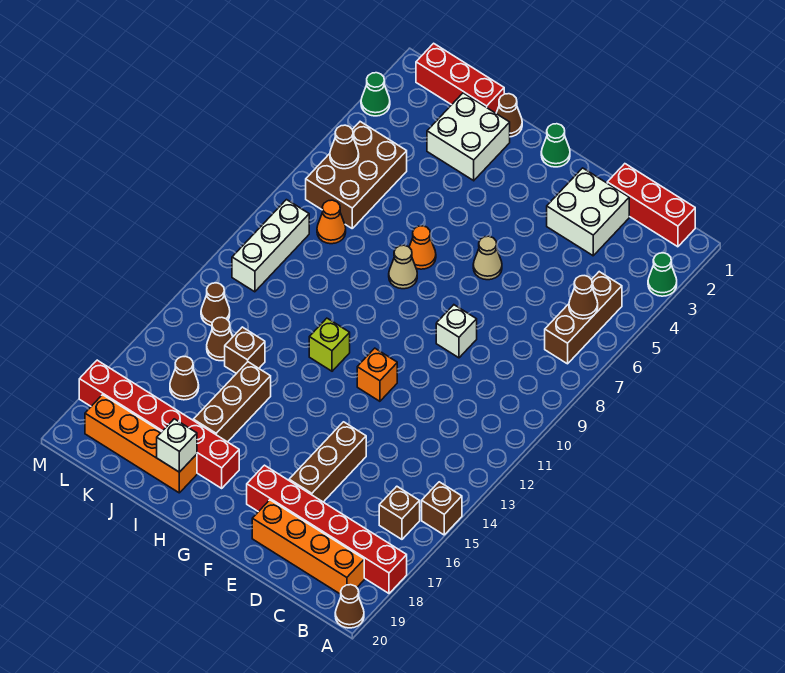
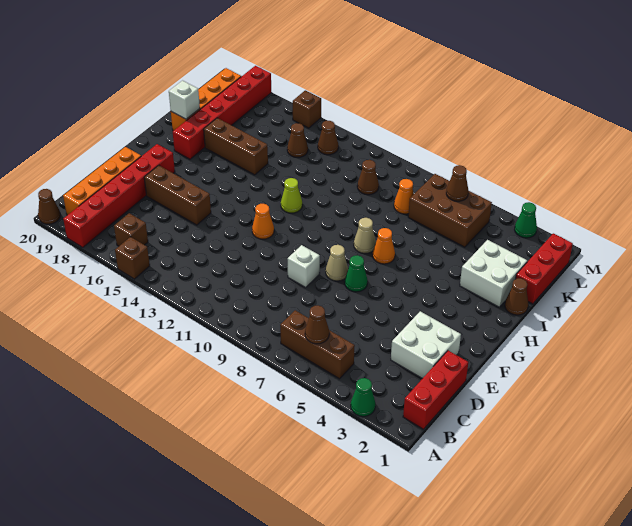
tan cone F6 level 1 -> tan cone F8 level 1
orange brick F12 level 1 -> orange cone F12 level 1
green cone G1 level 1 -> green cone F7 level 1
lime brick H12 level 1 -> lime cone H12 level 1
brown brick J14 level 1 -> brown brick M15 level 1
brown cone K16 level 1 -> brown cone K10 level 1
white brick L9:L11 level 1 -> none

